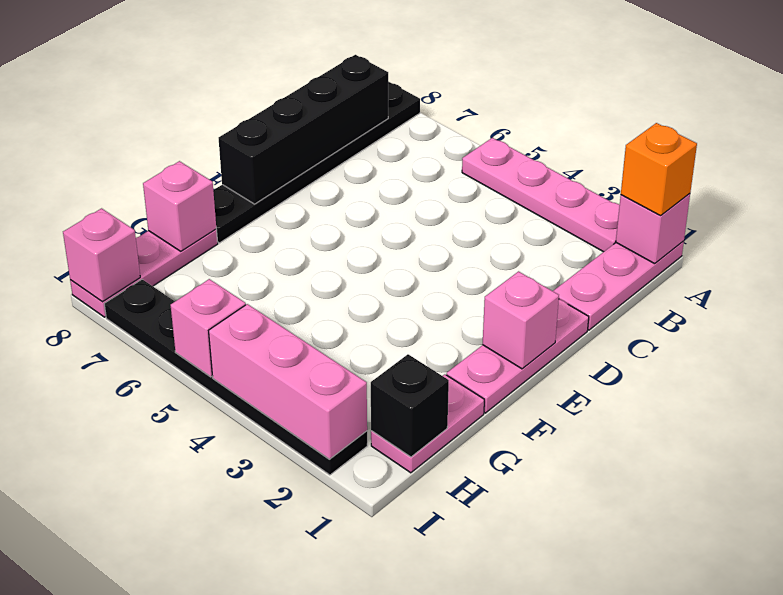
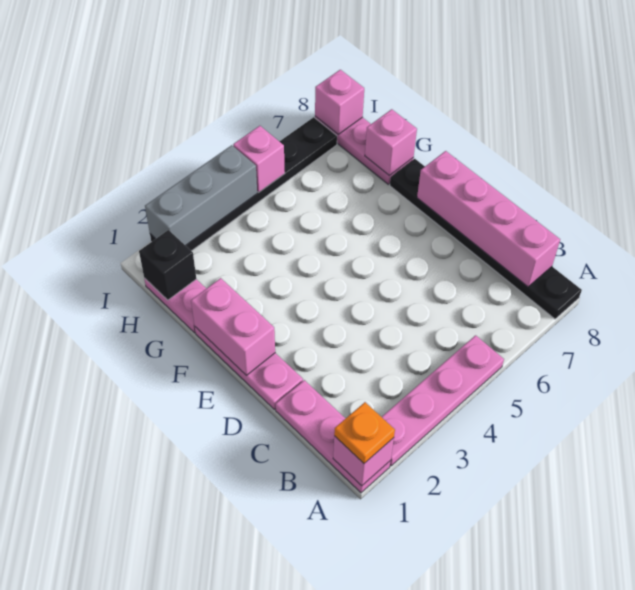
orange brick A1 level 3 -> orange plate A1 level 3
black brick B8:E8 level 2 -> pink brick B8:E8 level 2
pink brick E1 level 2 -> pink brick E1:F1 level 2
pink brick I2:I4 level 2 -> grey brick I2:I4 level 2

